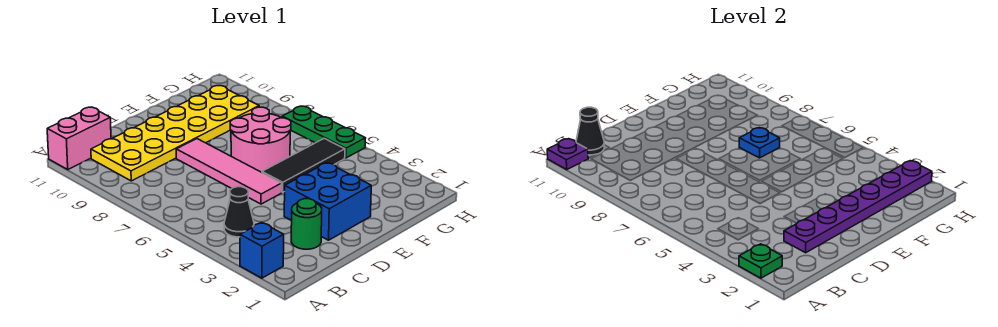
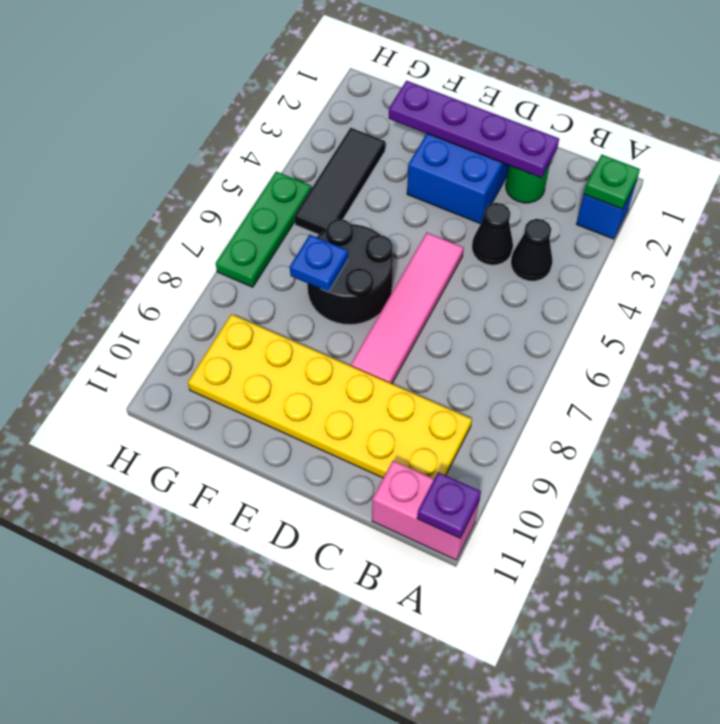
black cone B11 level 2 -> black cone C4 level 1
purple plate C2:H2 level 2 -> purple plate C2:F2 level 2
black tile E5:G5 level 1 -> black tile G3:G5 level 1
pink round brick E6:F7 level 1 -> black round brick E6:F7 level 1

